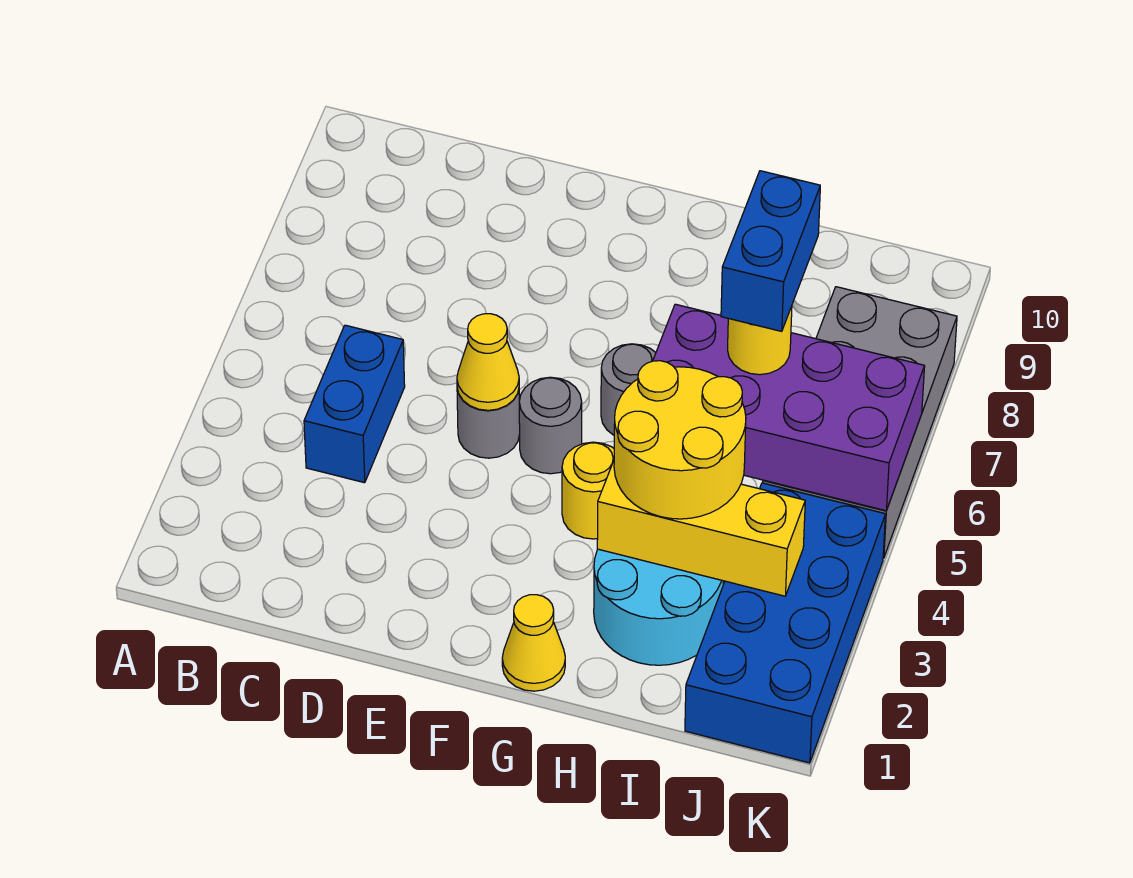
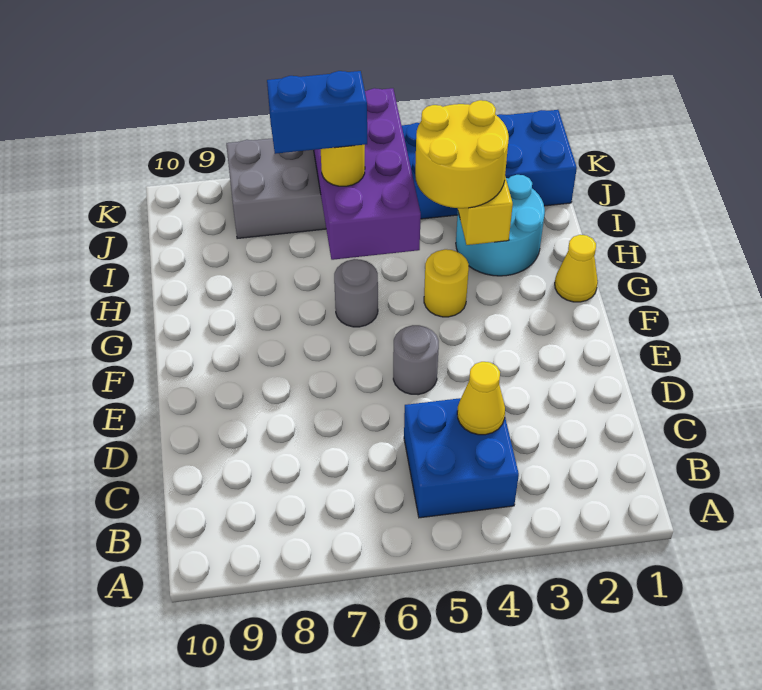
blue brick C4:C5 level 1 -> blue brick B4:C5 level 1
yellow cone E5 level 2 -> yellow cone C4 level 2
grey round brick F5 level 1 -> none

